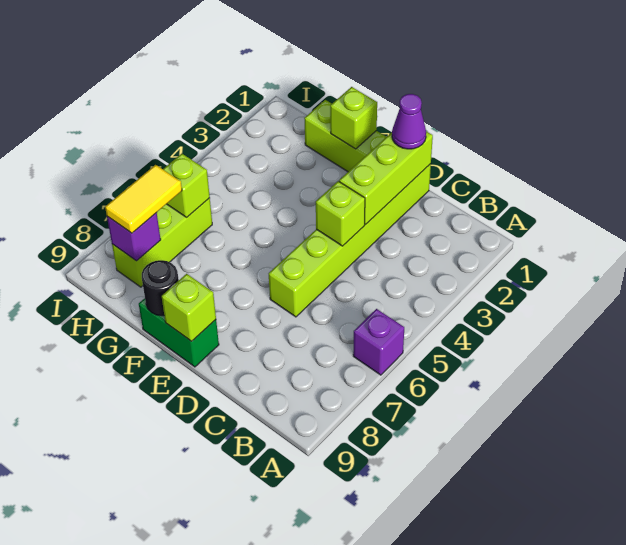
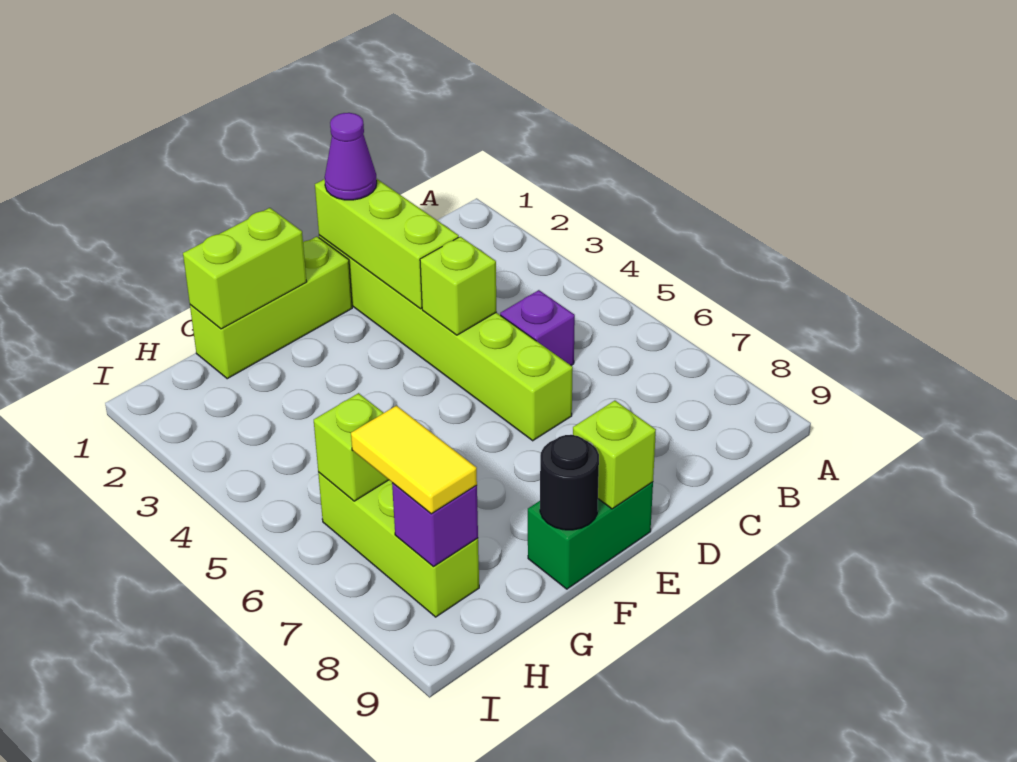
purple brick A6 level 1 -> purple brick C5 level 1
lime brick F1 level 2 -> lime brick F1:G1 level 2

